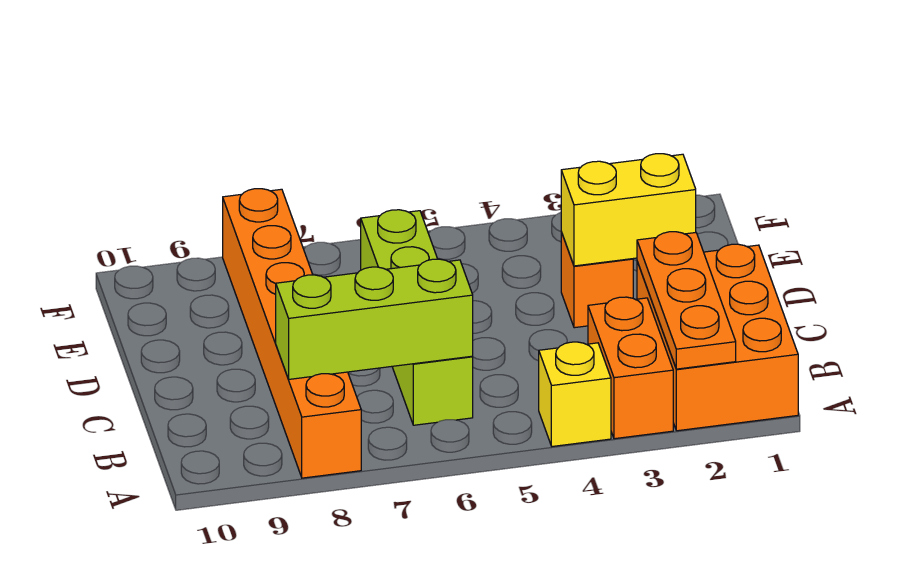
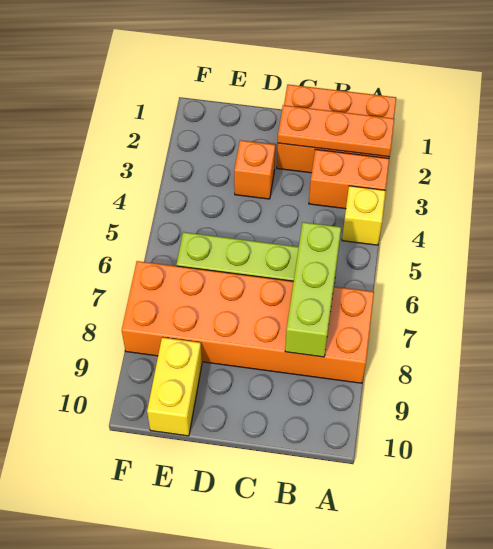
orange brick A8:F8 level 1 -> orange brick A7:F8 level 1
yellow brick D2:D3 level 2 -> yellow brick E9:E10 level 1

